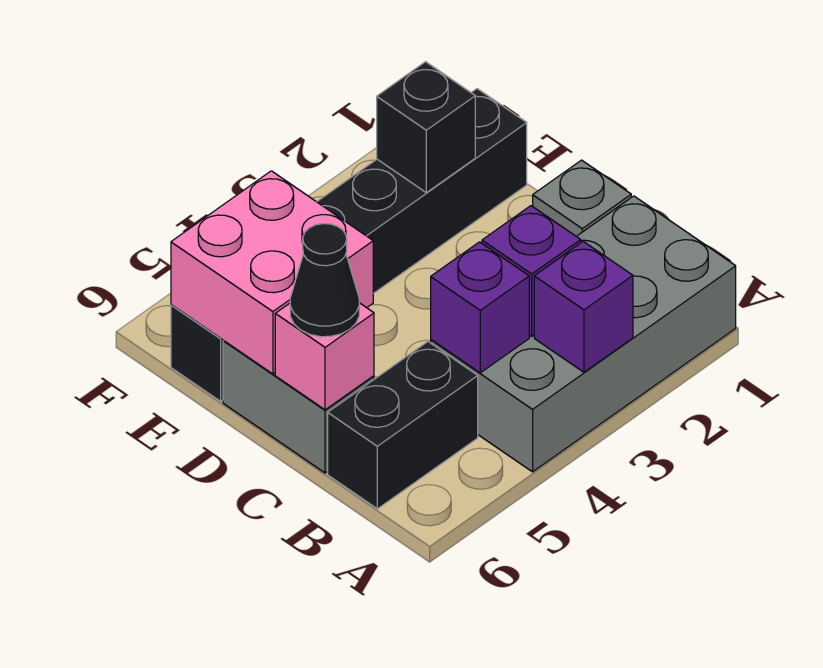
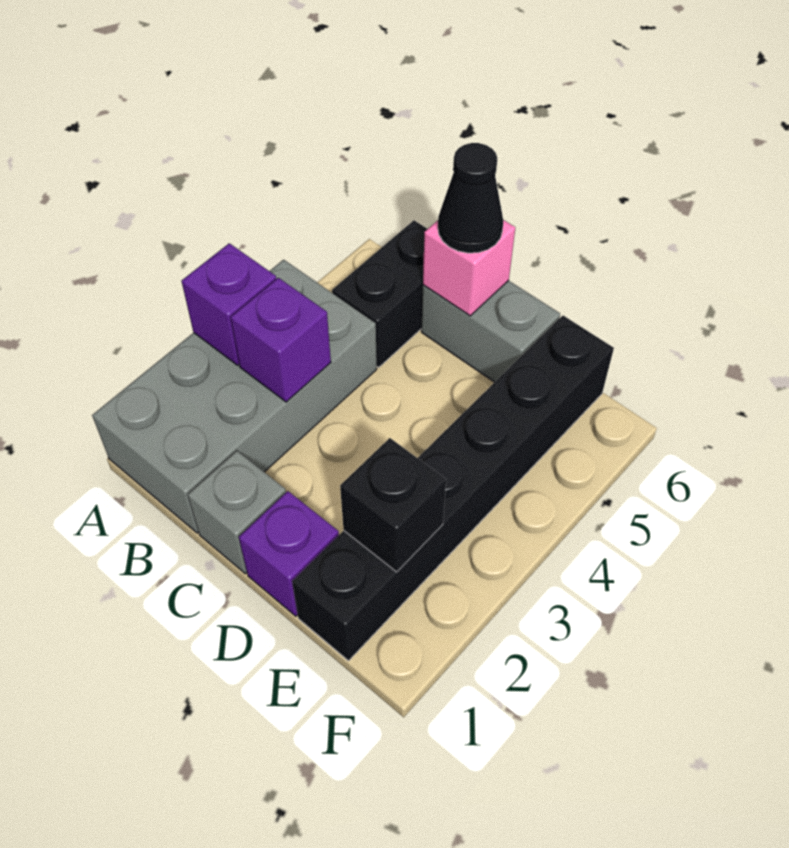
purple brick B4 level 2 -> purple brick D1 level 1
pink brick D5:E6 level 2 -> none

